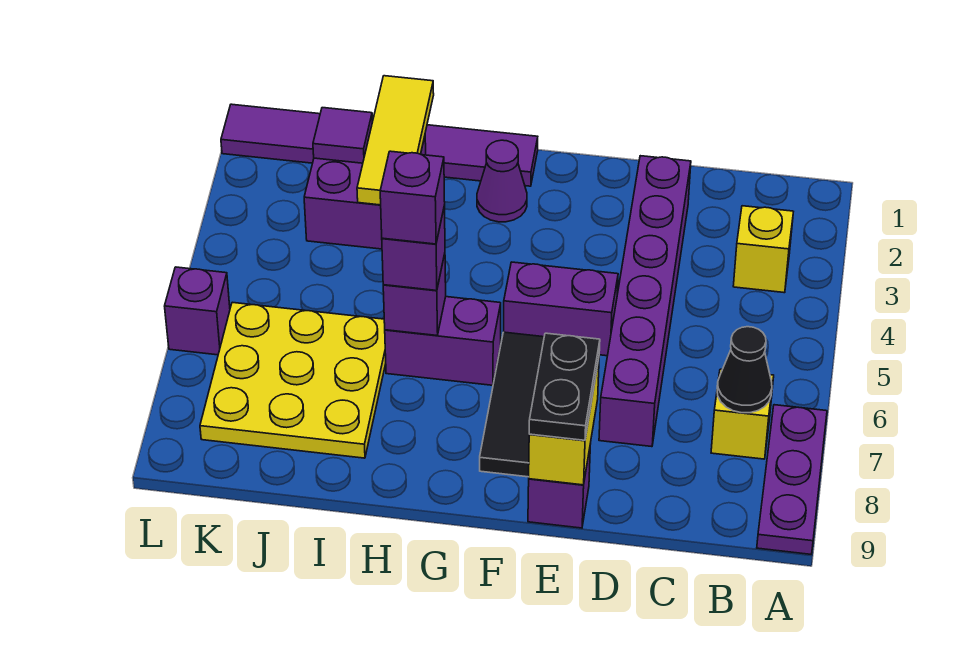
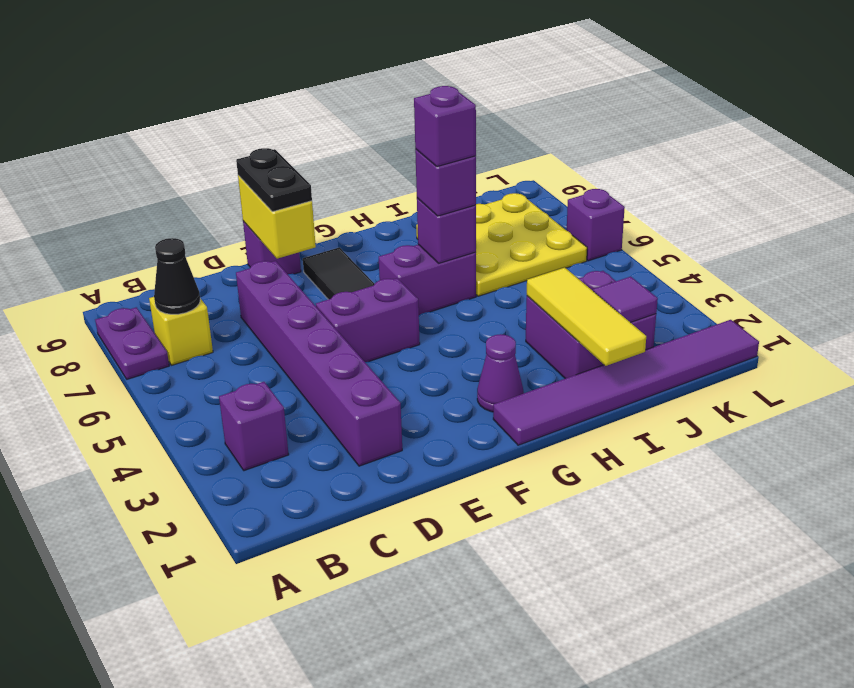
purple plate A7:A9 level 1 -> purple plate A7:A8 level 1
yellow brick B3 level 1 -> purple brick B3 level 1

